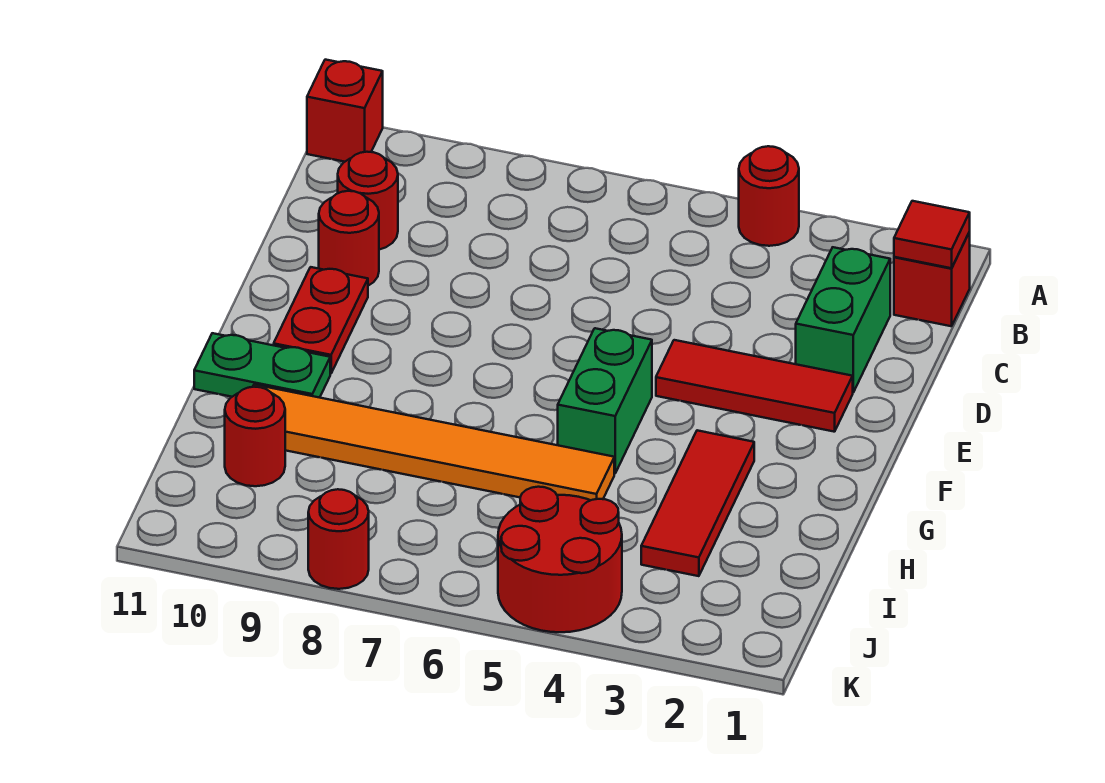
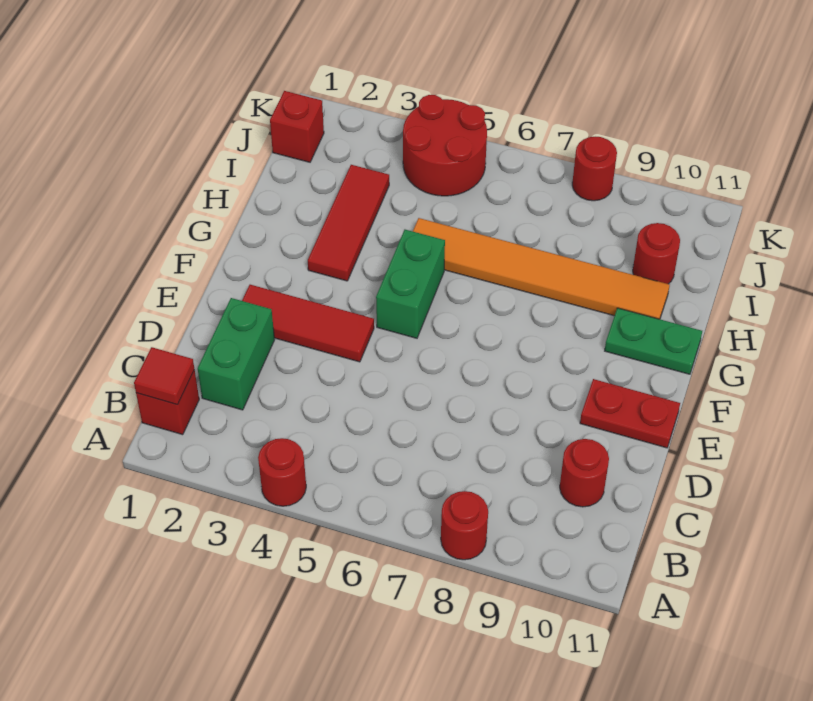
red brick A11 level 1 -> red brick J1 level 1
red round brick D10 level 1 -> red round brick A8 level 1
red plate E10:F10 level 1 -> red plate E10:E11 level 1

